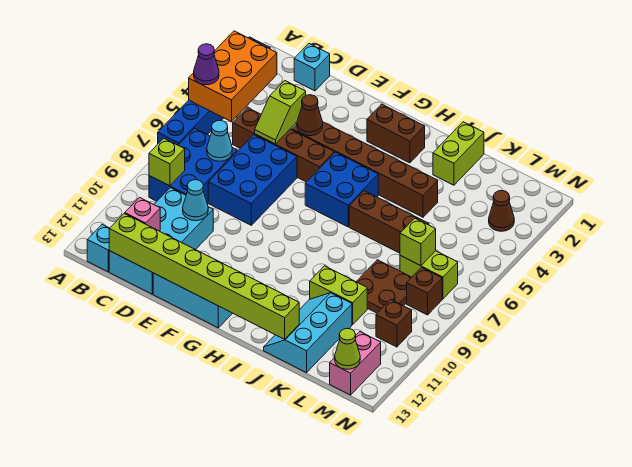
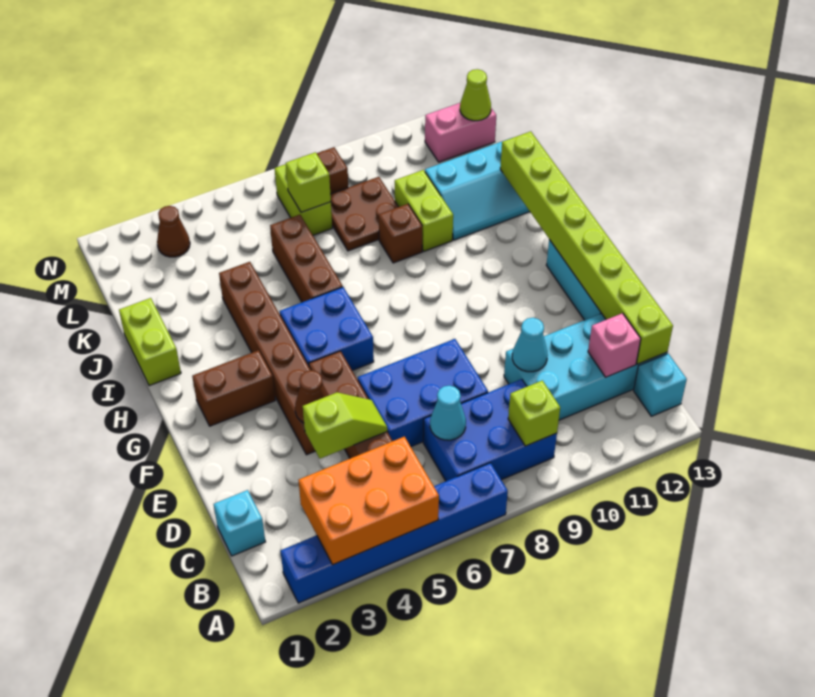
purple cone A5 level 3 -> none
brown brick G2:H2 level 1 -> brown brick G2:G3 level 1
lime brick J1:J2 level 1 -> lime brick I1:J1 level 1
brown brick M10 level 1 -> brown brick J9 level 1

